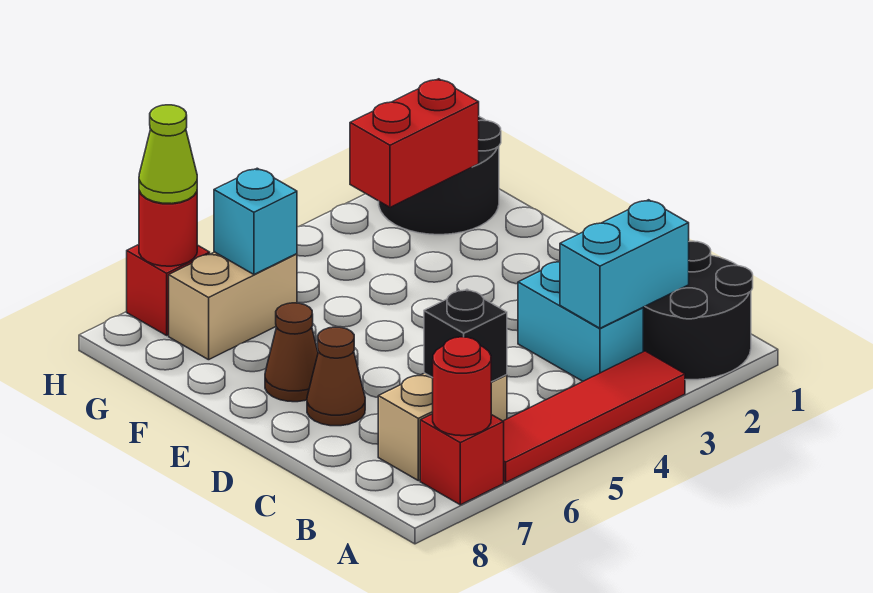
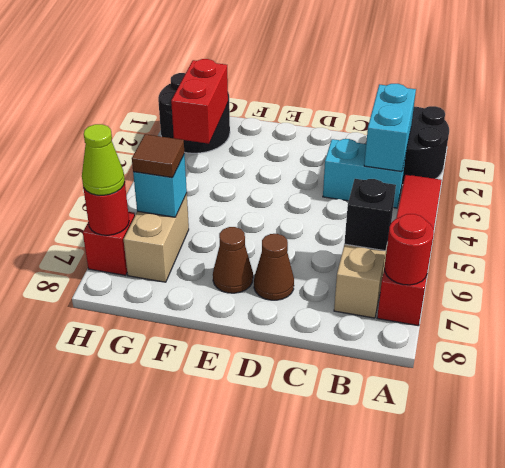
none -> brown tile G6 level 3

